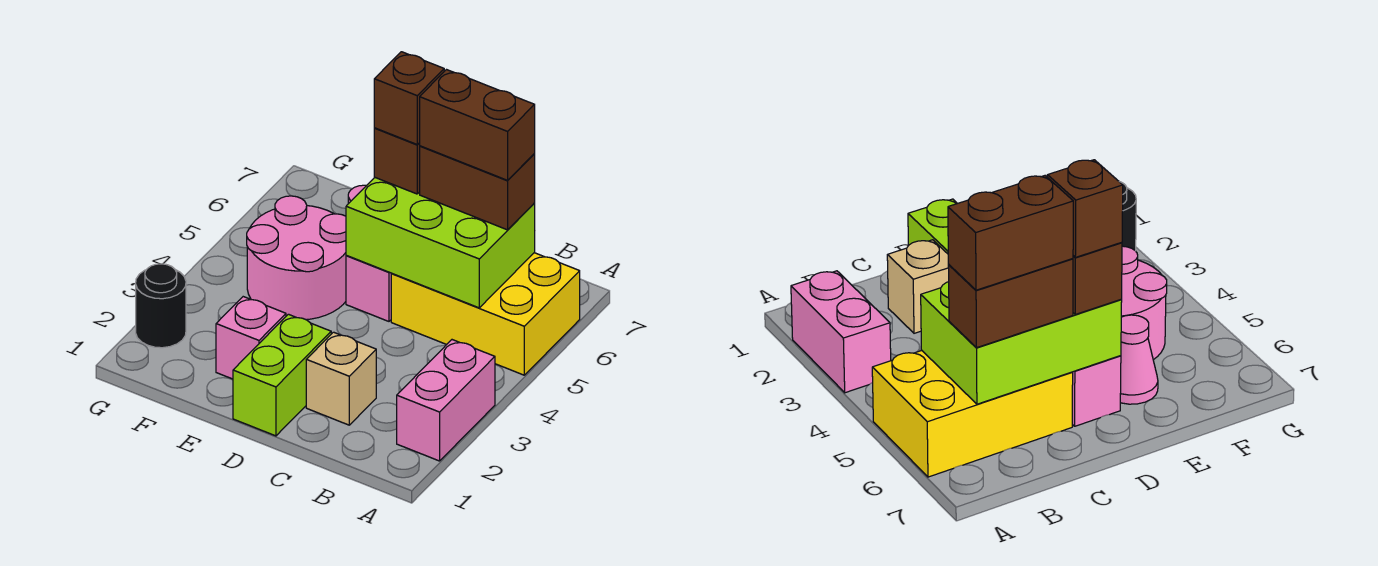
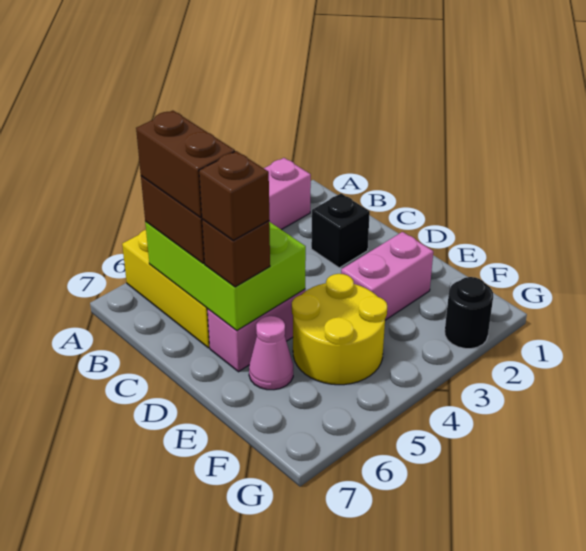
tan brick C2 level 1 -> black brick C2 level 1
lime brick D1:D2 level 1 -> none
pink brick E2 level 1 -> pink brick E2:E3 level 1
pink round brick E4:F5 level 1 -> yellow round brick E4:F5 level 1

